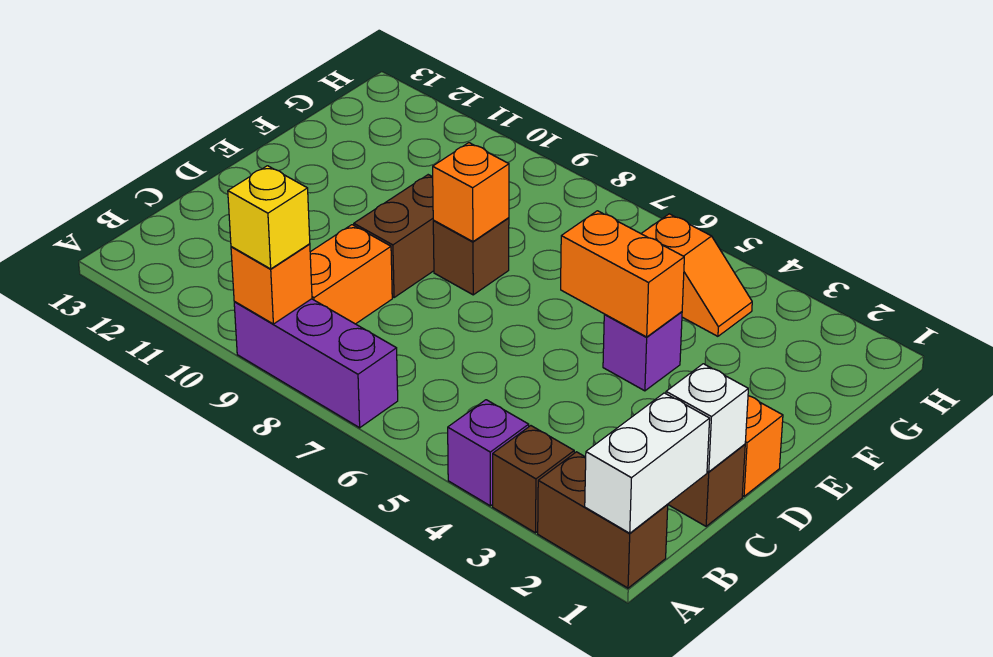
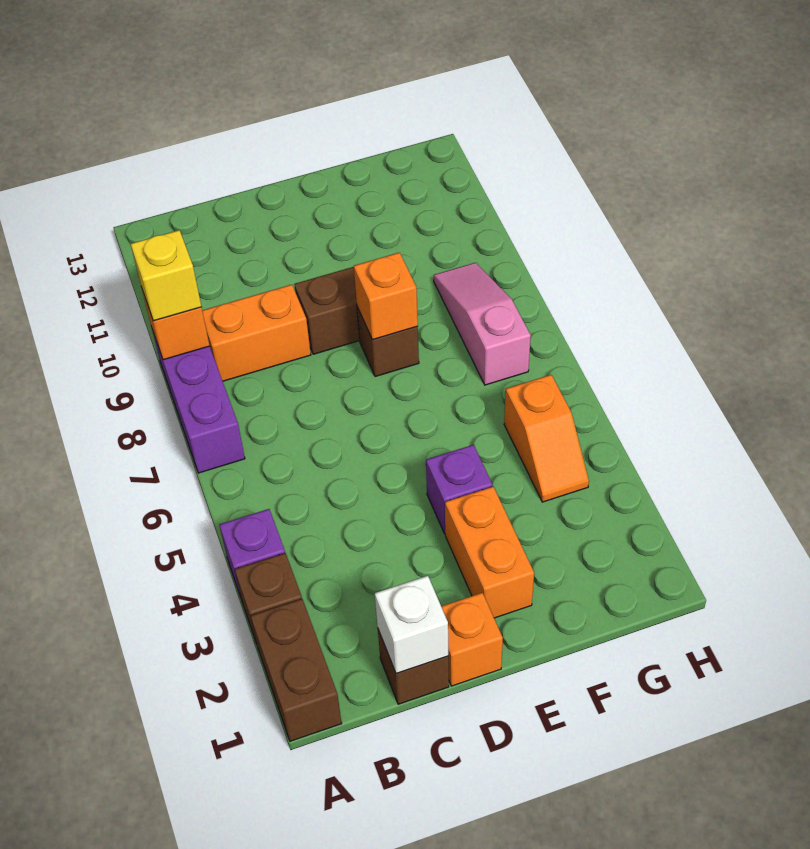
white brick A1:B1 level 2 -> none
orange brick E4:E5 level 2 -> orange brick E2:E3 level 1
none -> pink slope G7:G9 level 1 top 7

